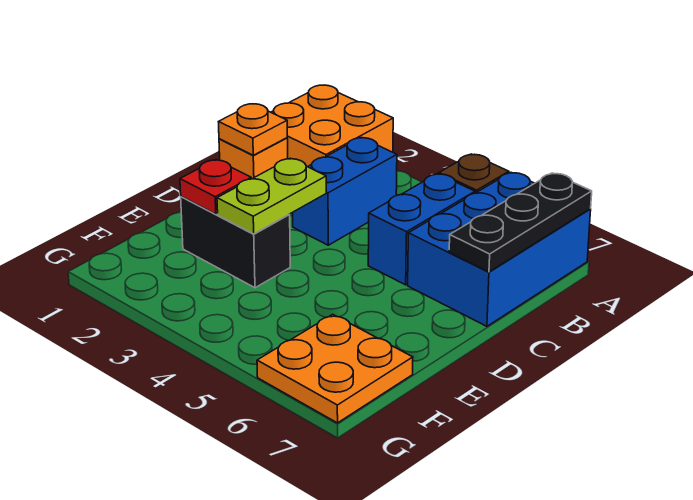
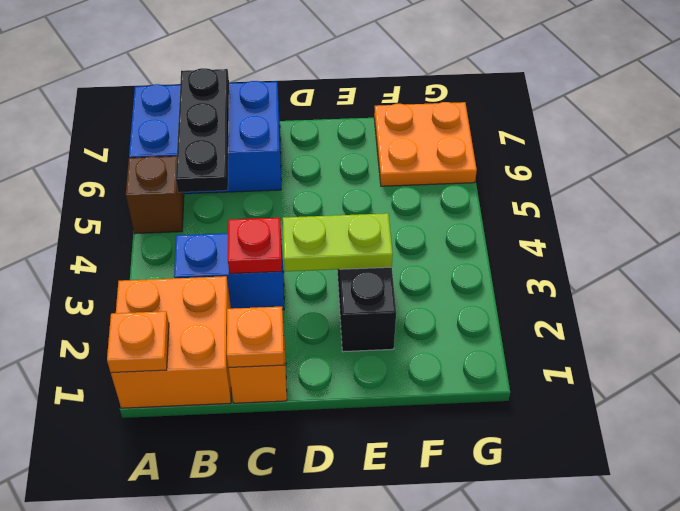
none -> orange plate A1 level 2
black plate A7:C7 level 2 -> black plate B5:B7 level 2
blue brick B5:C5 level 1 -> none
red plate E2 level 2 -> red plate C3 level 2

